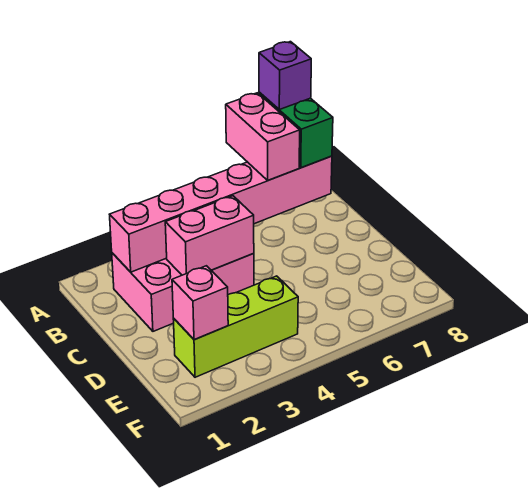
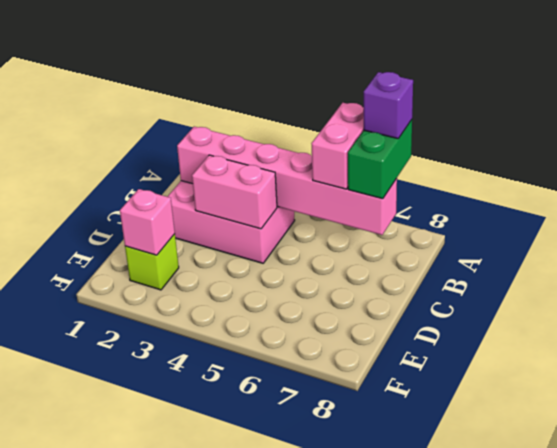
lime brick E2:E4 level 1 -> lime brick E2 level 1

